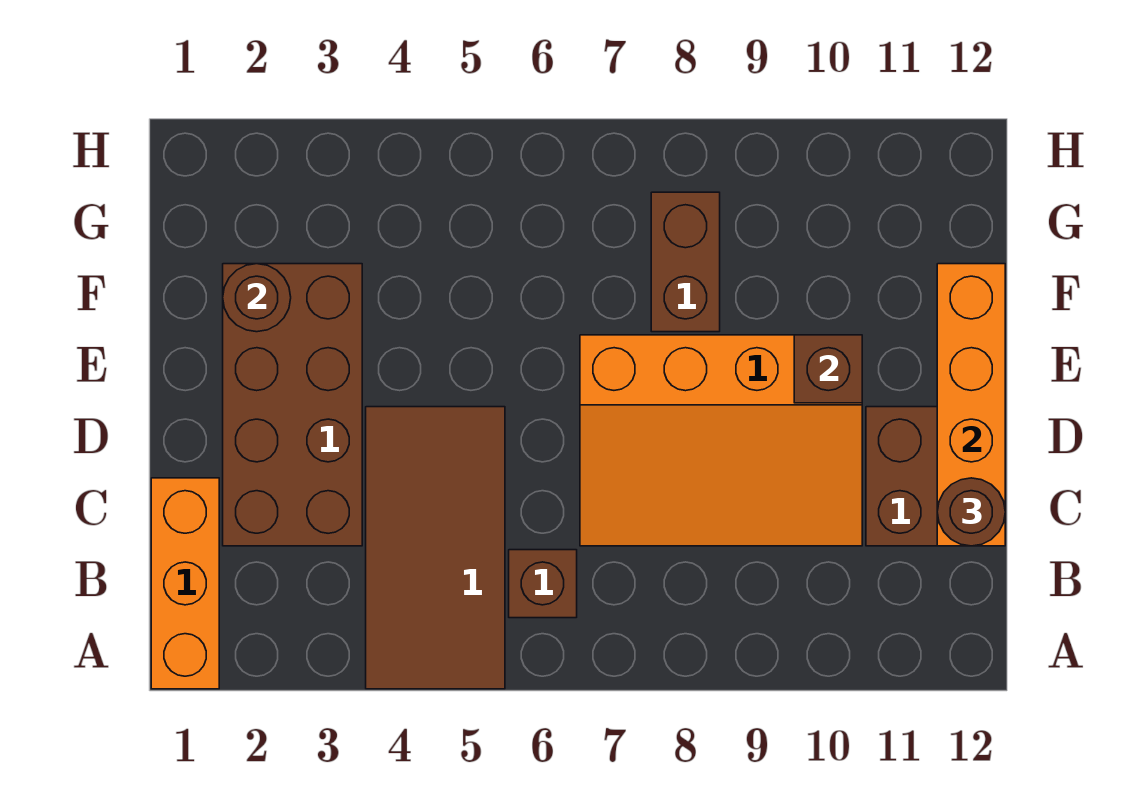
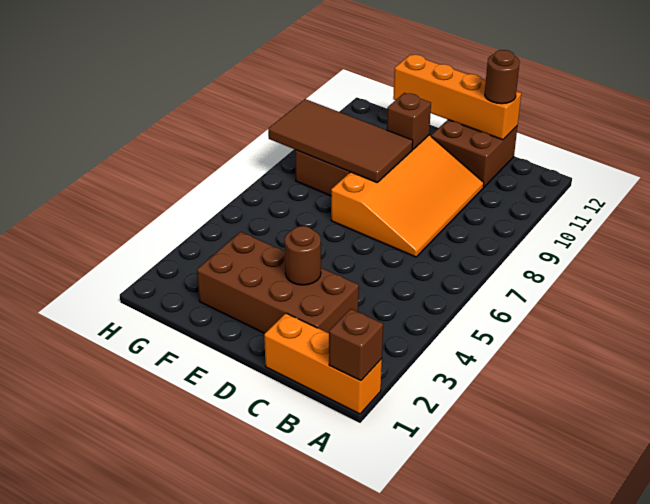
brown tile A4:D5 level 1 -> brown tile E8:H9 level 2
brown brick B6 level 1 -> brown brick A1 level 2
brown round brick F2 level 2 -> brown round brick D3 level 2

